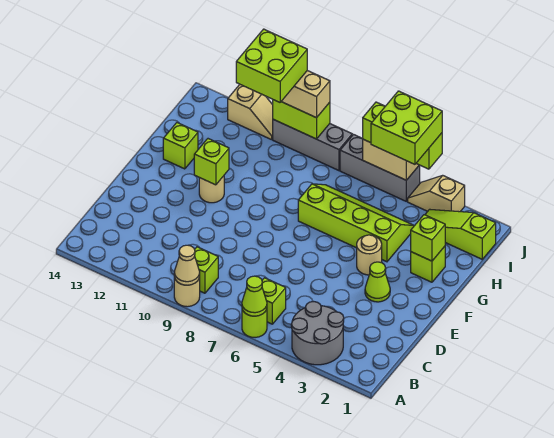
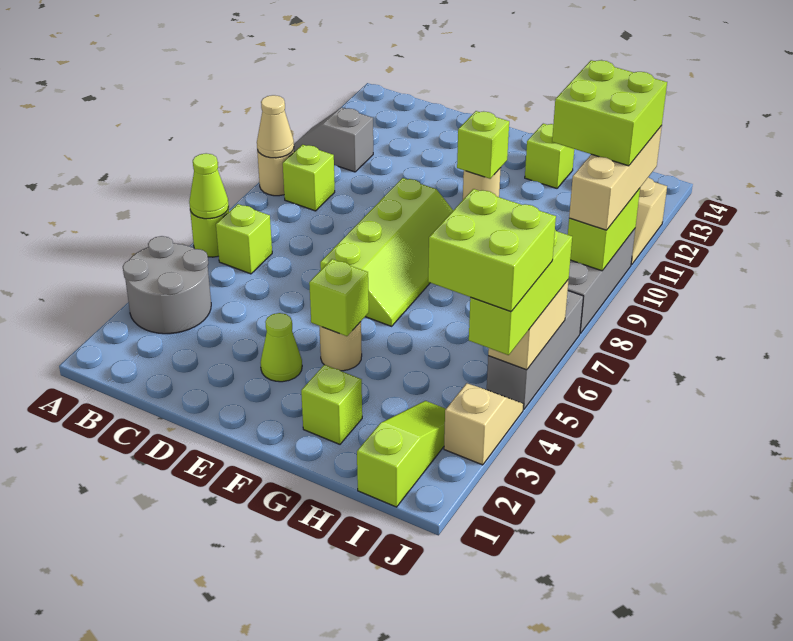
none -> grey slope A11:B11 level 1 top B
lime brick G2 level 2 -> lime brick F4 level 2
lime slope G4:H7 level 1 top G -> lime slope E6:F9 level 1 top E

